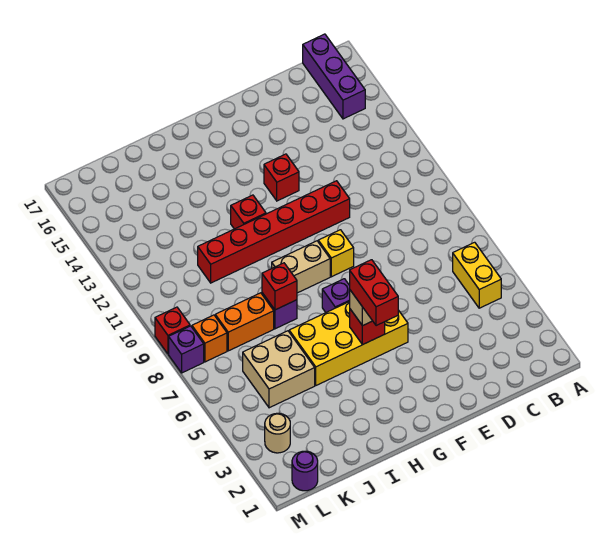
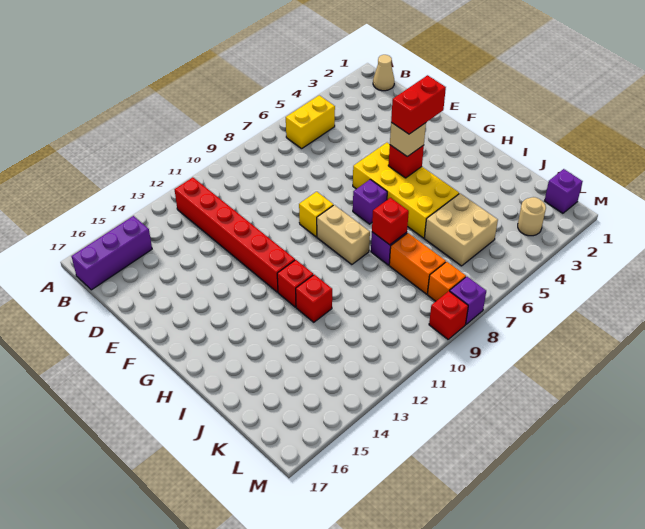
none -> tan cone B1 level 1
red brick E11:J11 level 1 -> red brick B12:G12 level 1
red brick F13 level 1 -> red brick I12 level 1
purple round brick L1 level 1 -> purple brick L1 level 1

